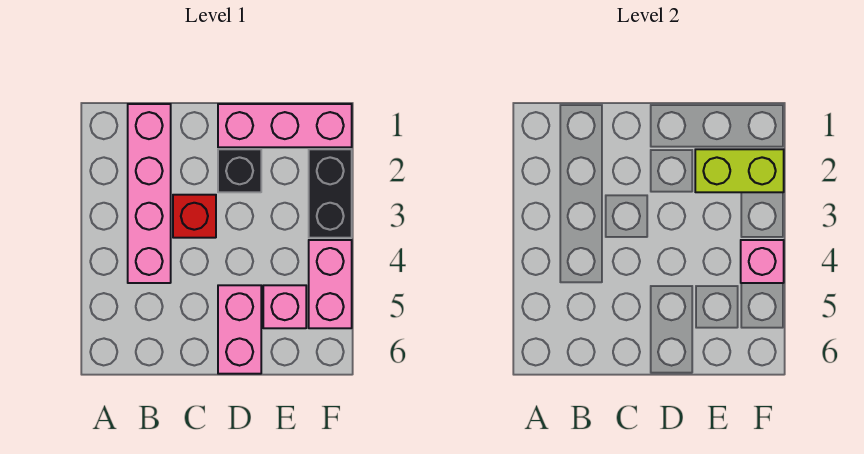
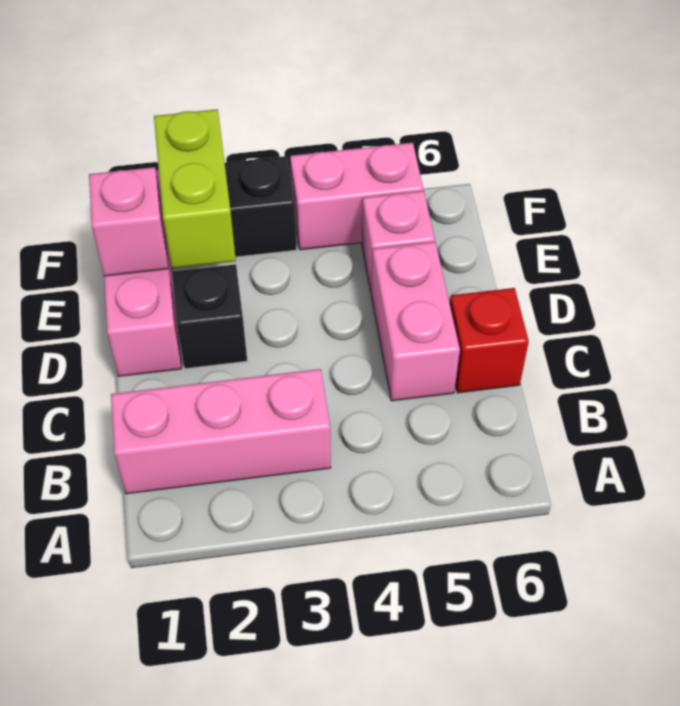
pink brick B1:B4 level 1 -> pink brick B1:B3 level 1
red brick C3 level 1 -> red brick C6 level 1
pink brick D5:D6 level 1 -> pink brick C5:D5 level 1
pink brick F4 level 2 -> pink brick E1 level 2

